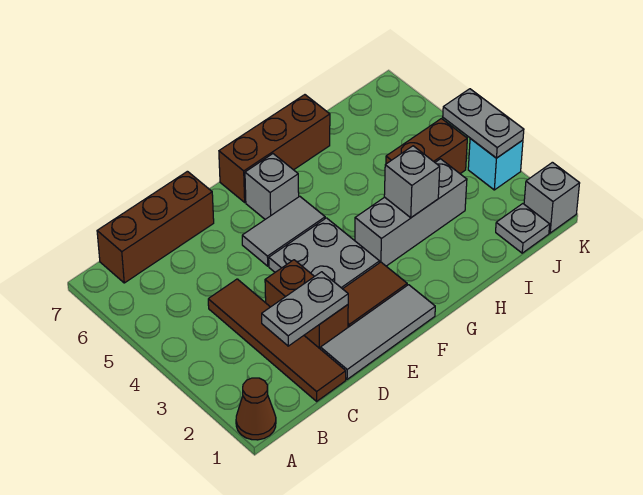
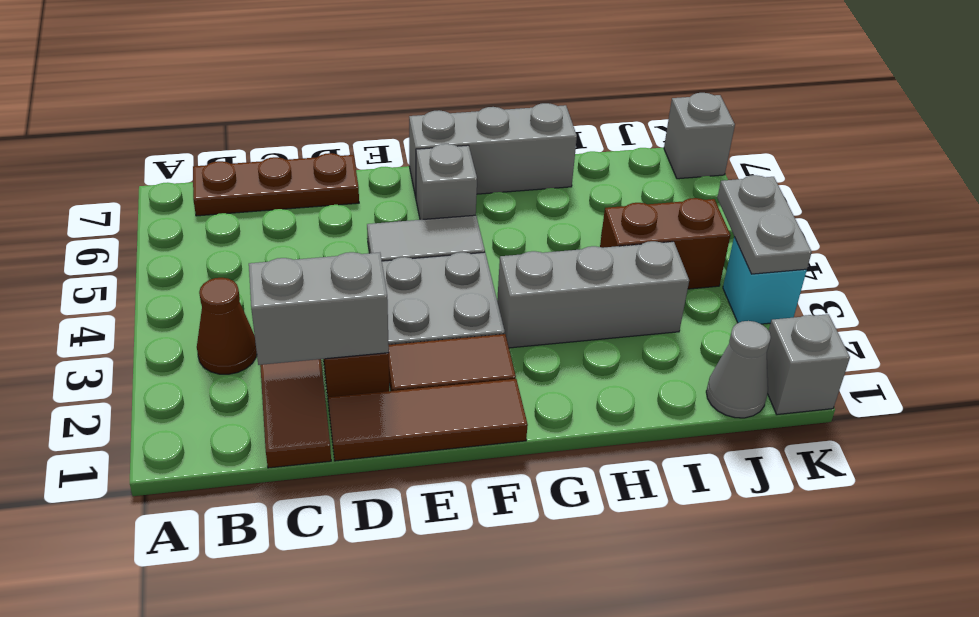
brown cone A1 level 1 -> brown cone B3 level 1
brown brick B7:D7 level 1 -> brown plate B7:D7 level 1
grey plate C2:D2 level 2 -> grey brick C2:D2 level 2
grey tile D1:F1 level 1 -> brown tile D1:F1 level 1
brown brick F7:H7 level 1 -> grey brick F7:H7 level 1
grey brick H3 level 2 -> grey brick K7 level 1
grey plate J1 level 1 -> grey cone J1 level 1

